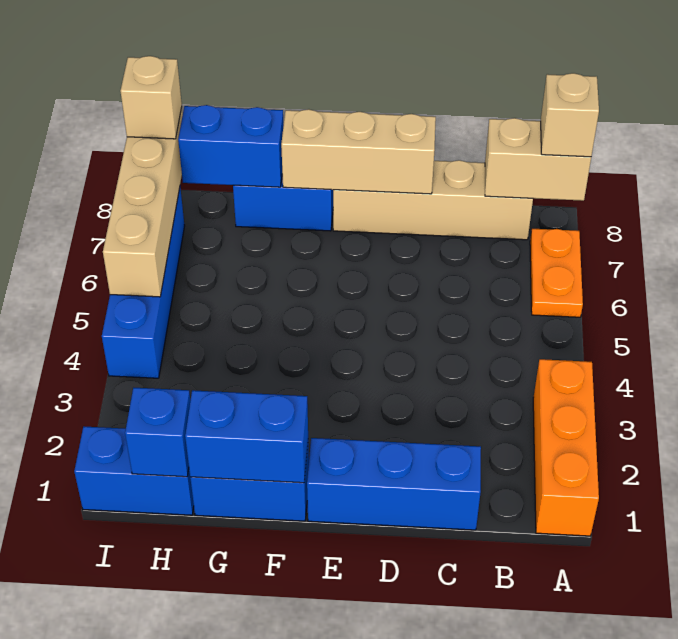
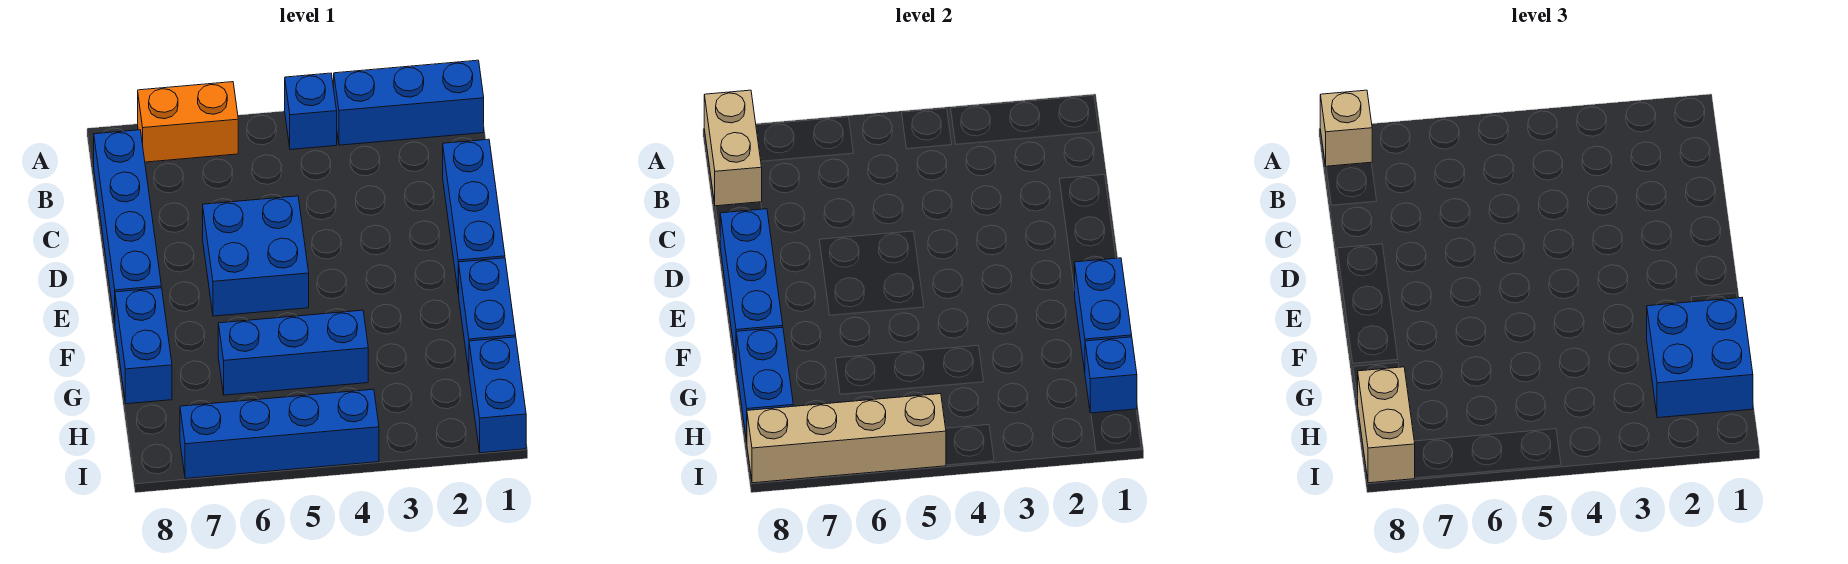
orange brick A1:A3 level 1 -> blue brick A1:A3 level 1
none -> blue brick A4 level 1
orange plate A6:A7 level 1 -> orange brick A6:A7 level 1
tan brick B8:E8 level 1 -> blue brick B8:E8 level 1
none -> blue brick D5:E6 level 1
tan brick D8:F8 level 2 -> blue brick D8:F8 level 2
none -> blue brick G1:H2 level 3
none -> blue brick G4:G6 level 1
tan brick I8 level 3 -> tan brick H8:I8 level 3

